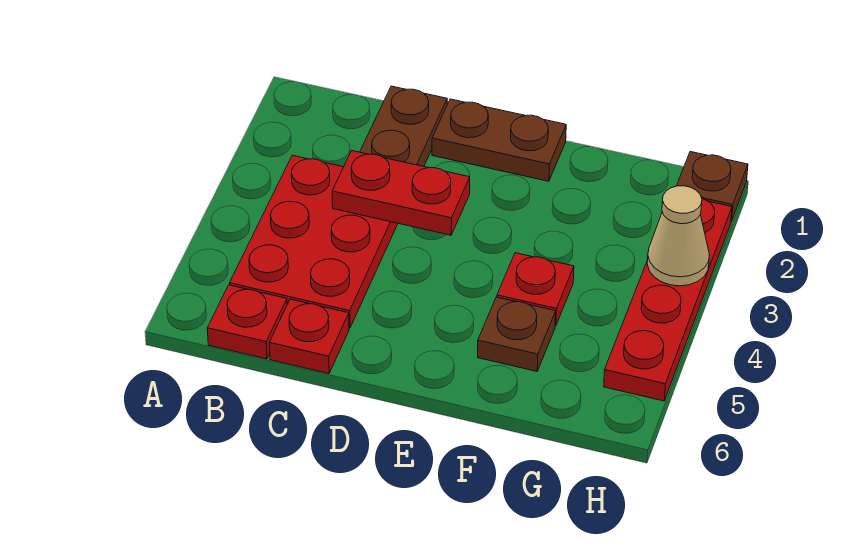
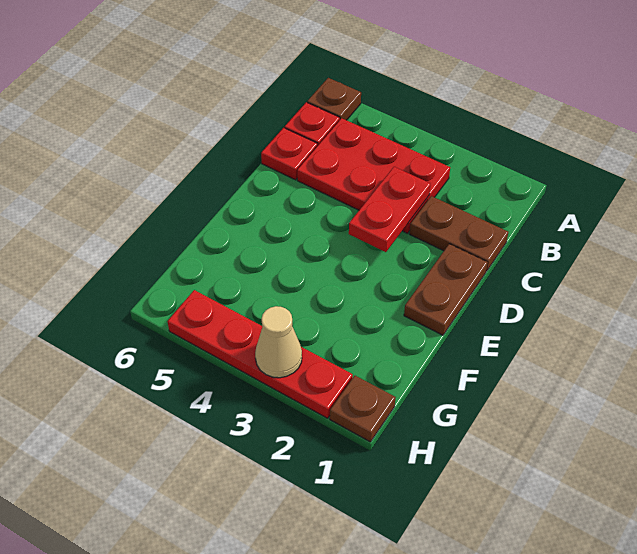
red plate F4 level 1 -> none
brown plate F5 level 1 -> brown plate A6 level 1

